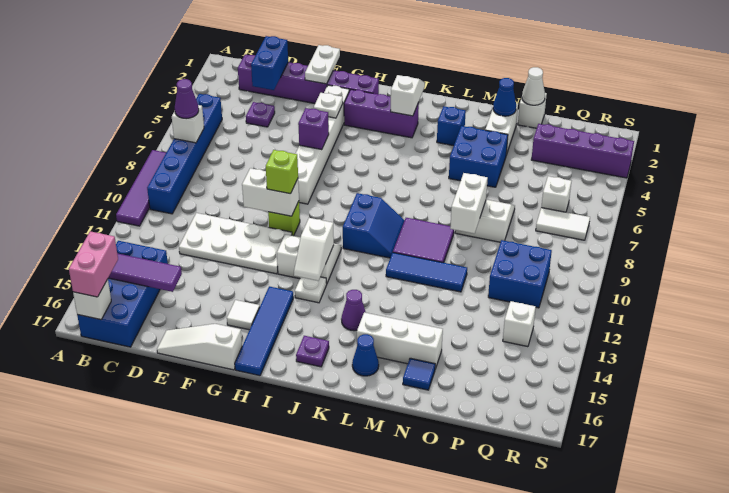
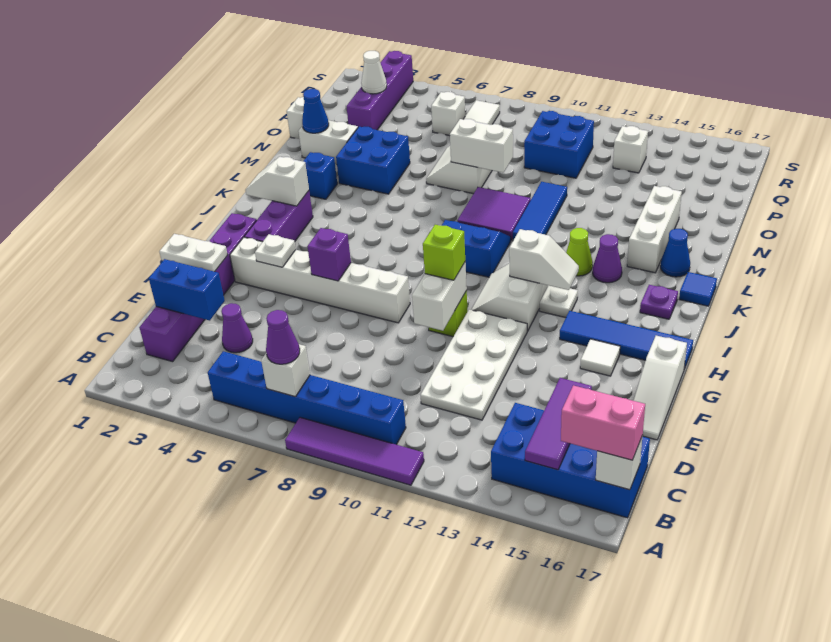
purple plate D4 level 1 -> purple cone D4 level 1
none -> lime cone K13 level 1
blue tile N16 level 1 -> blue tile K17 level 1
white cone O1 level 2 -> white cone Q3 level 2

